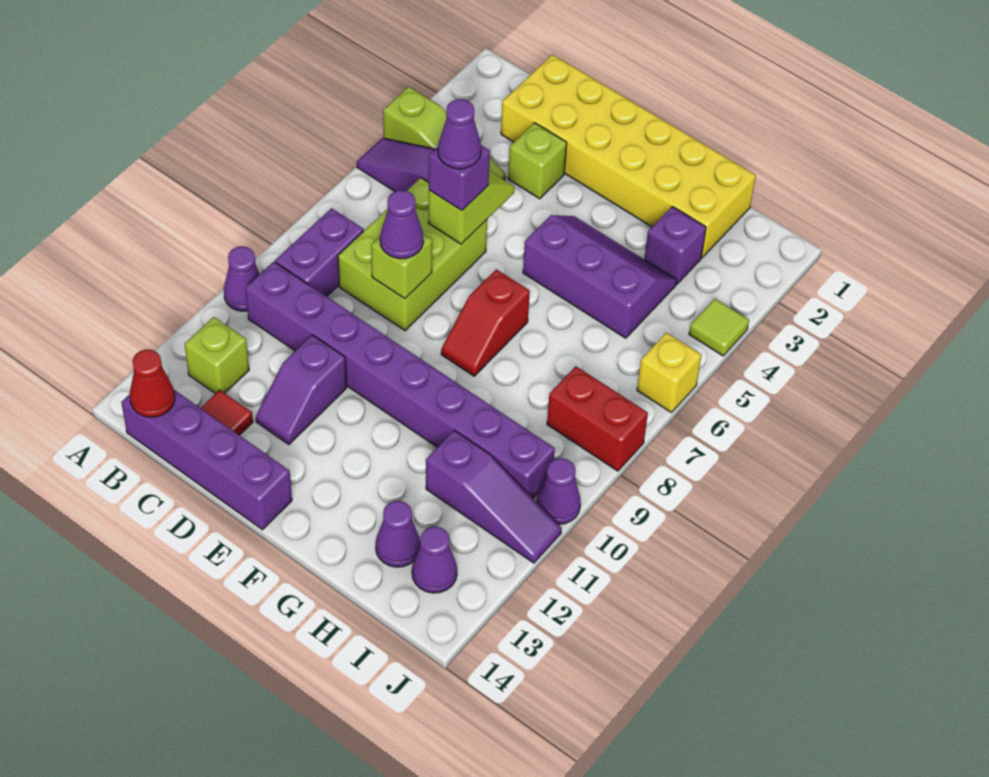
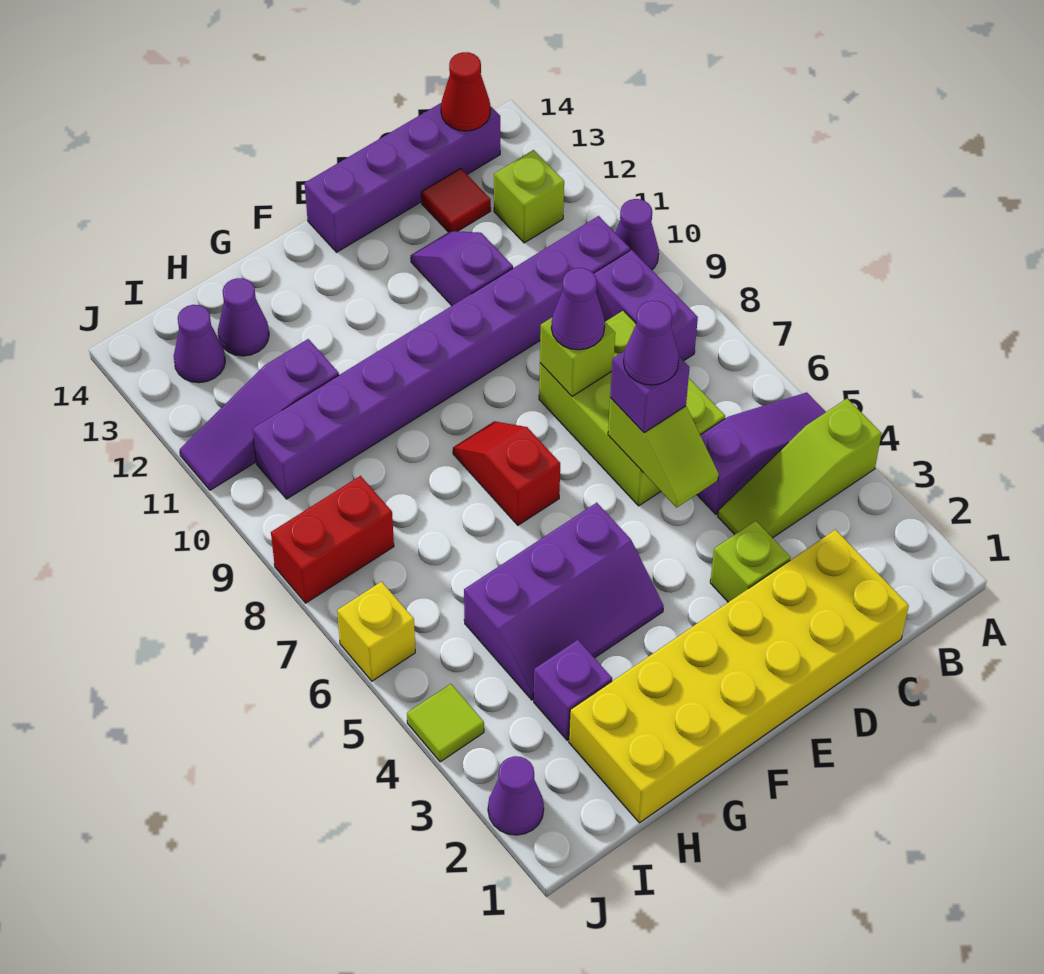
purple cone J10 level 1 -> purple cone J2 level 1

